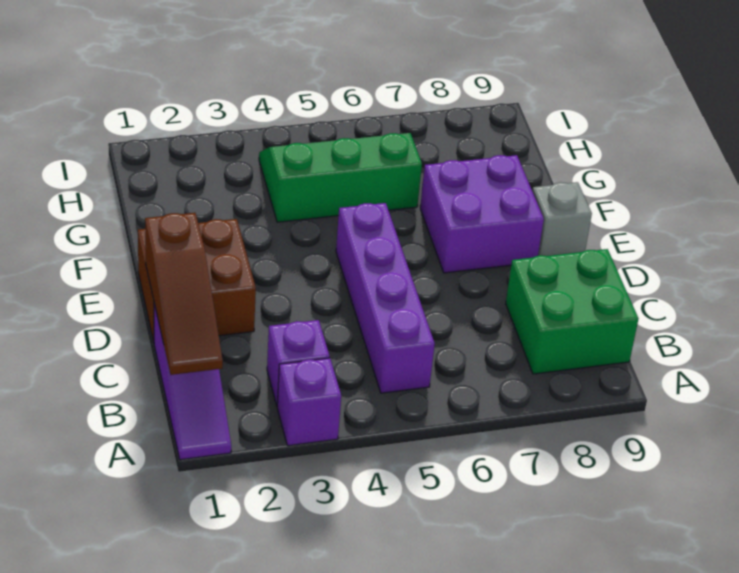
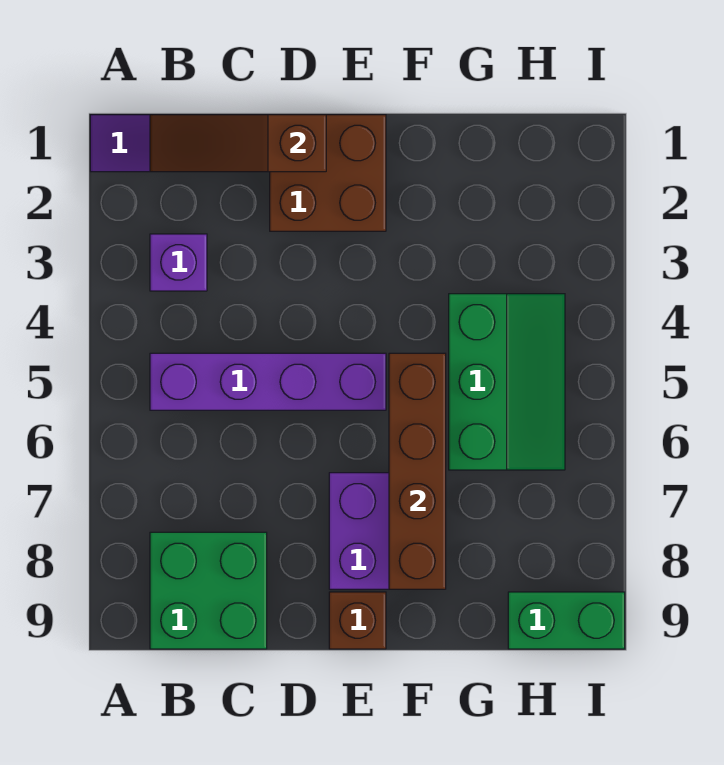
purple brick A3 level 1 -> none
grey brick E9 level 1 -> brown brick E9 level 1
none -> brown brick F5:F8 level 2
none -> green brick H9:I9 level 1

